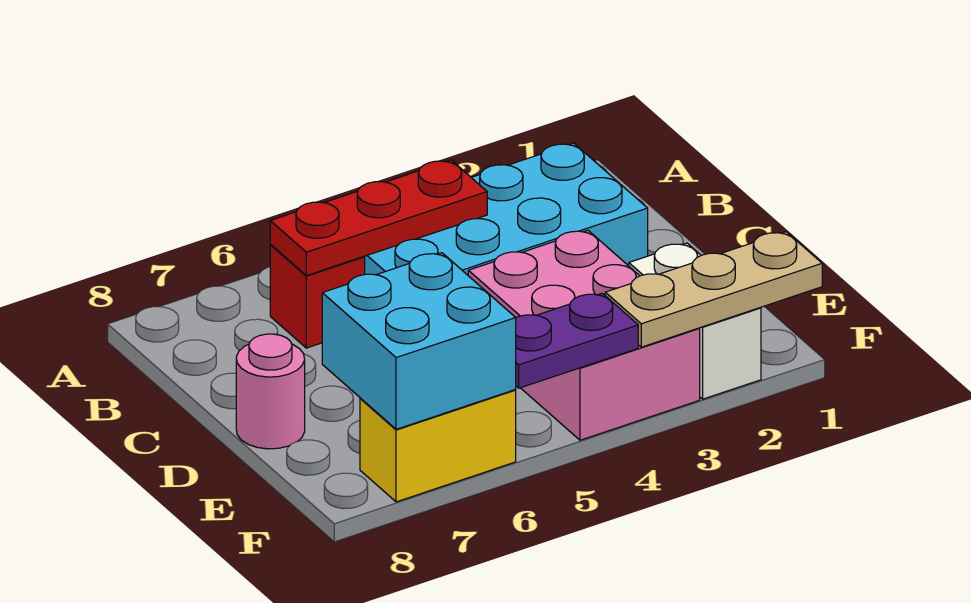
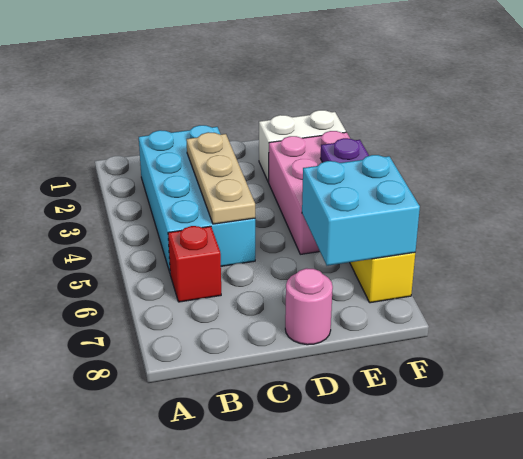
red plate B4:B6 level 2 -> none
pink brick D3:F4 level 1 -> pink brick E3:F5 level 1
tan plate F1:F3 level 2 -> tan plate C3:C5 level 2

